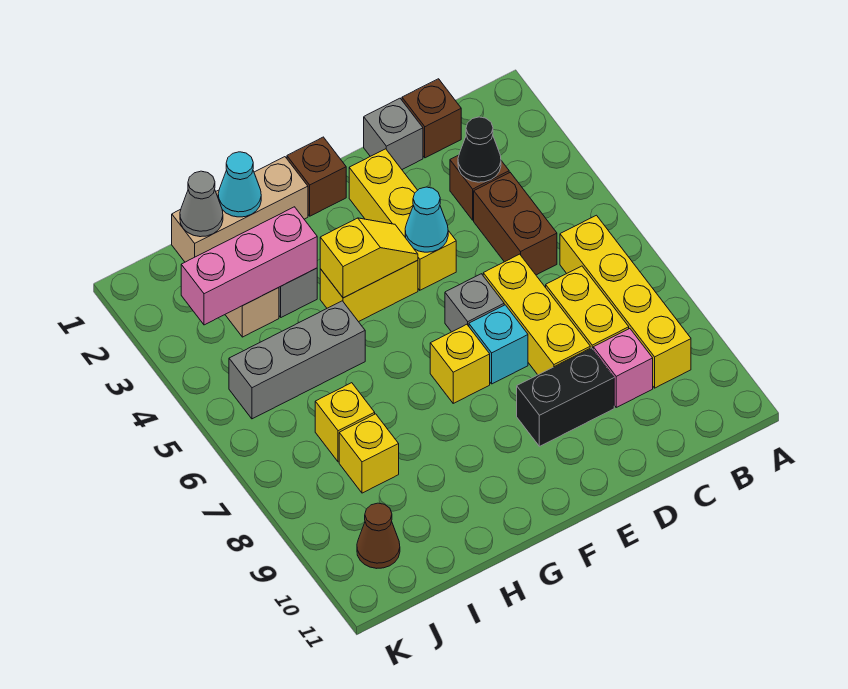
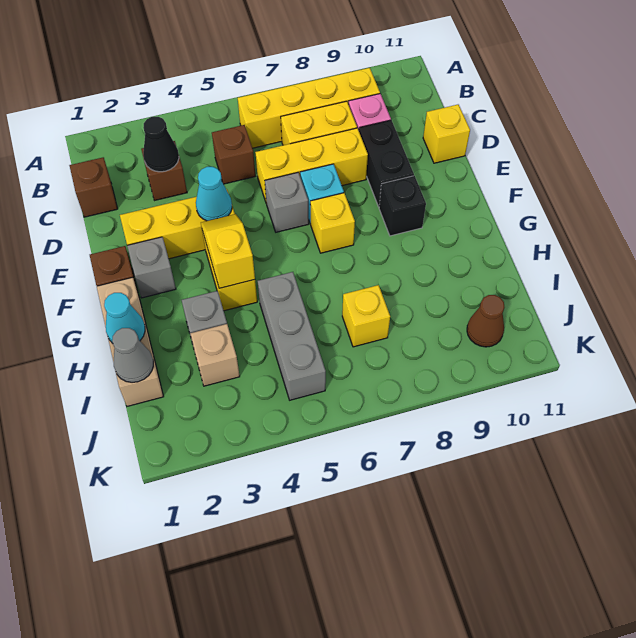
brown brick C4:C5 level 1 -> brown brick C5 level 1
grey brick D1 level 1 -> grey brick F2 level 1
none -> black brick F9 level 1
pink brick H3:J3 level 2 -> none
yellow brick I8 level 1 -> yellow brick D11 level 1

